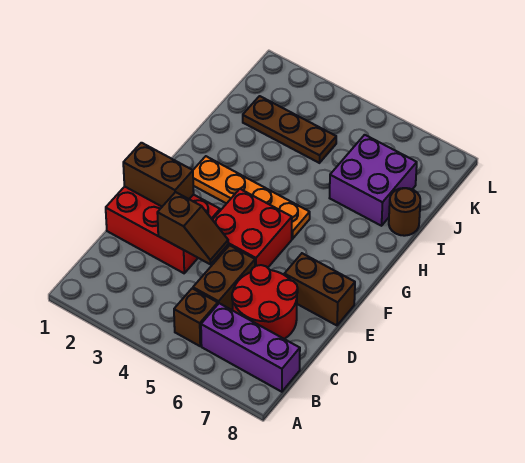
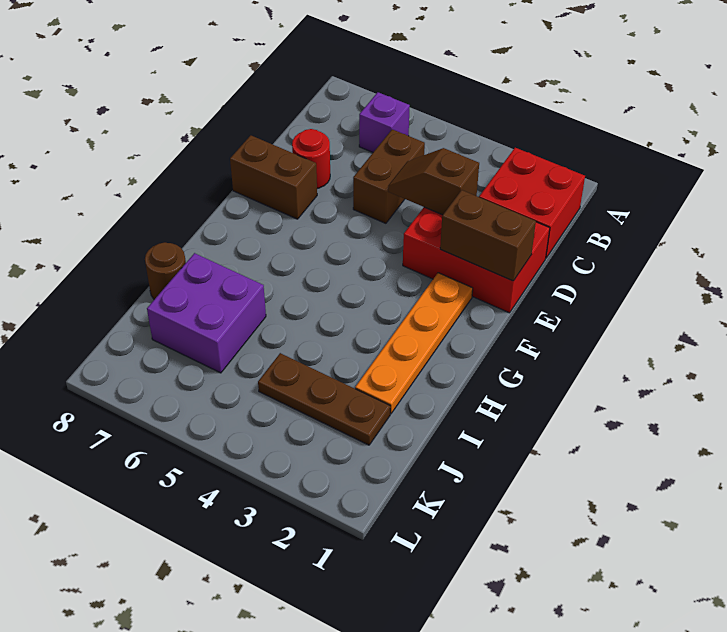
brown brick B5 level 1 -> none
purple brick B6:B8 level 1 -> purple brick B6 level 1
red round brick C6:D7 level 1 -> red round brick D7 level 1
red brick E4:F5 level 1 -> red brick B1:C2 level 1
orange plate G2:G5 level 1 -> orange plate F2:I2 level 1

